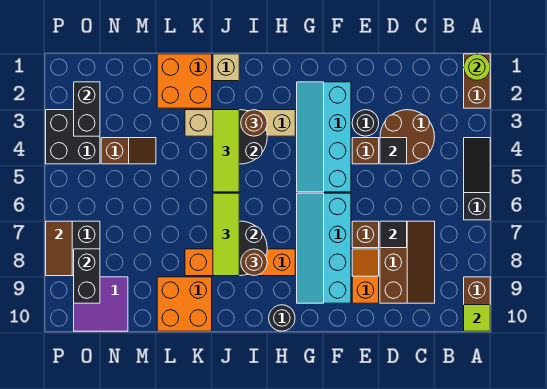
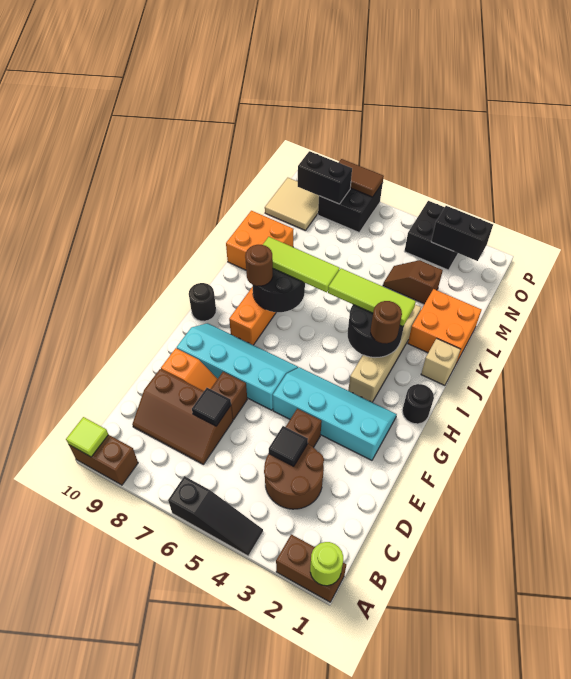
black round brick E3 level 1 -> black round brick H1 level 1
brown slope M4:N4 level 1 top N -> brown slope M3:M4 level 1 top 3
purple tile N9:O10 level 1 -> tan tile N9:O10 level 1

